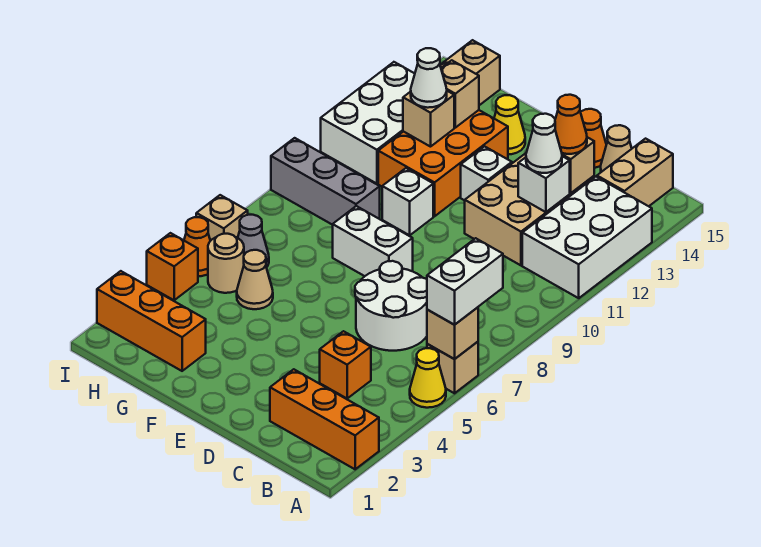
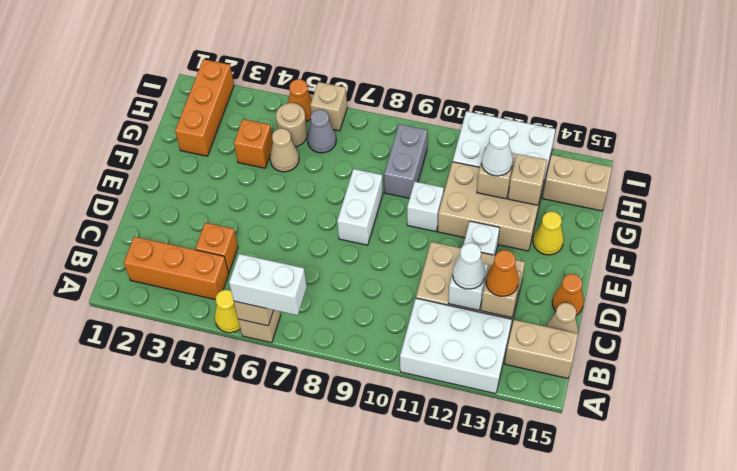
orange brick A2:C2 level 1 -> orange brick B2:B4 level 1
white round brick C6:D7 level 1 -> none
orange brick F11:G13 level 1 -> tan brick F11:G13 level 1
grey brick G9:I9 level 1 -> grey brick G9:H9 level 1
orange brick I4 level 1 -> orange brick G4 level 1

